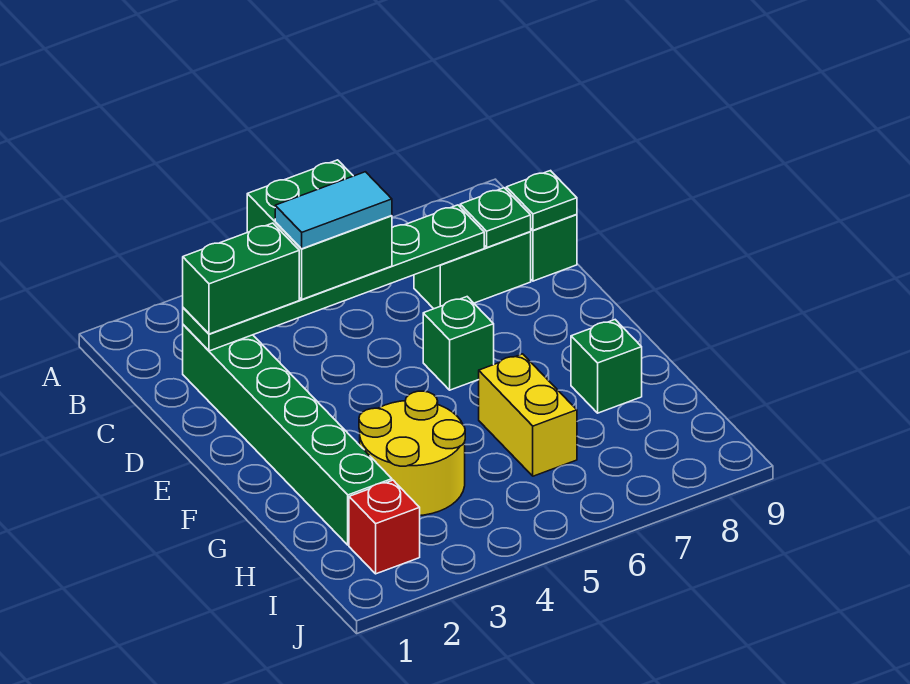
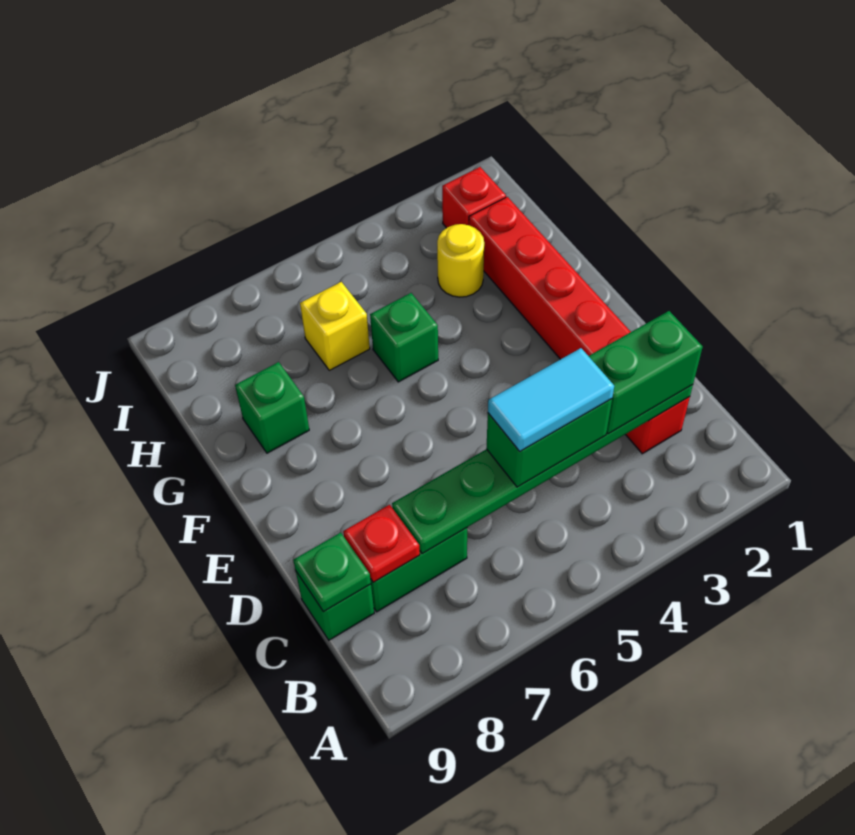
green brick B4:C5 level 3 -> green brick C4:C5 level 3
green brick C2:H2 level 1 -> red brick C2:H2 level 1
green plate C8 level 2 -> red plate C8 level 2
green brick E6 level 1 -> green brick G5 level 1
yellow round brick G3:H4 level 1 -> yellow round brick H3 level 1
yellow brick G6:H6 level 1 -> yellow brick H6 level 1

